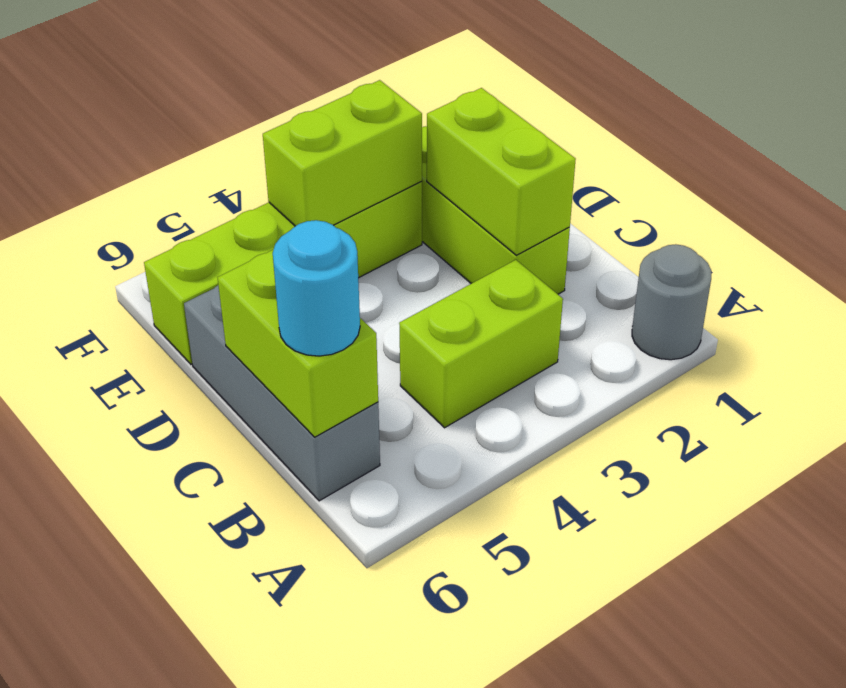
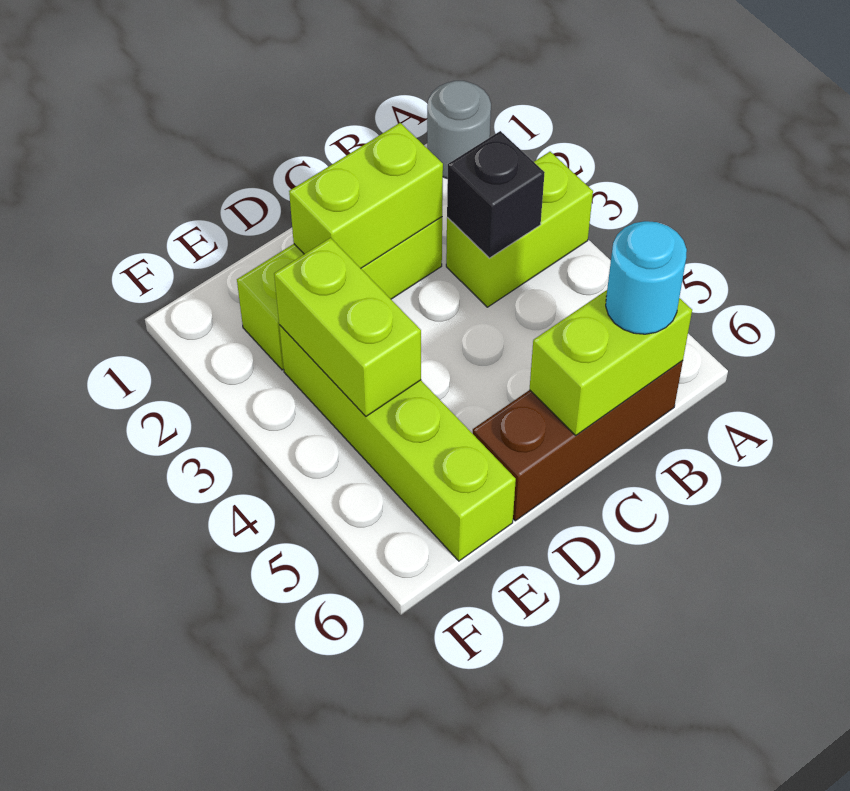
lime brick B3:B4 level 1 -> lime brick A3:B3 level 1
none -> black brick B3 level 2
grey brick B6:D6 level 1 -> brown brick B6:D6 level 1

